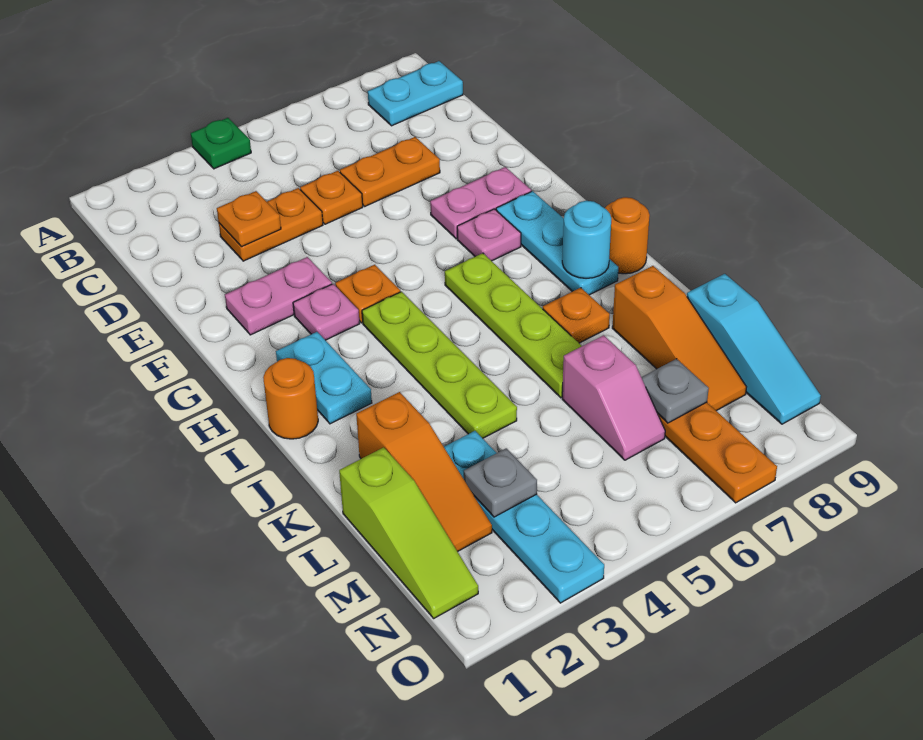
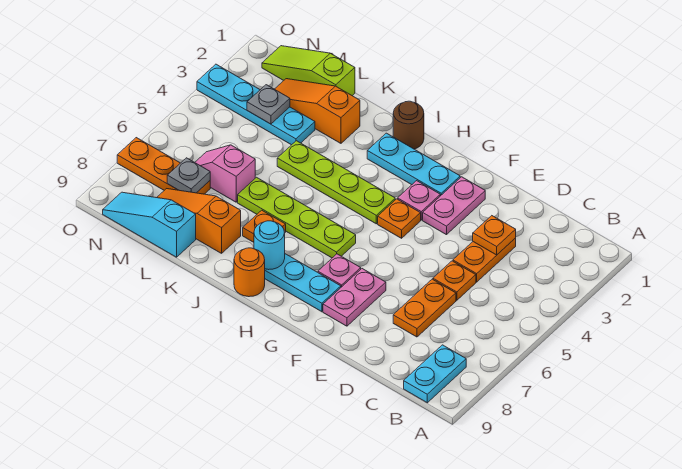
green plate A4 level 1 -> none
cyan plate H2:I2 level 1 -> cyan plate G2:I2 level 1
orange round brick I1 level 1 -> brown round brick I1 level 1

